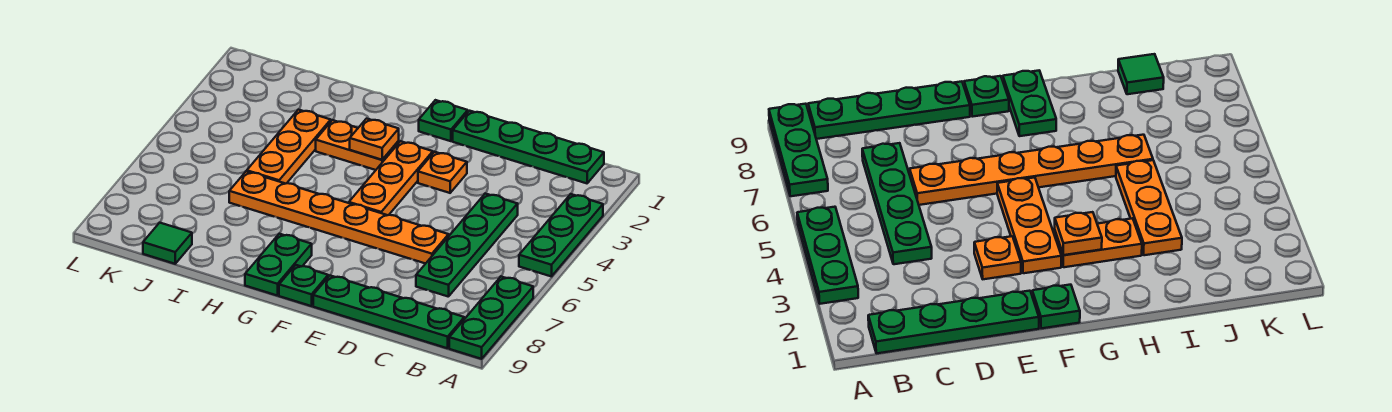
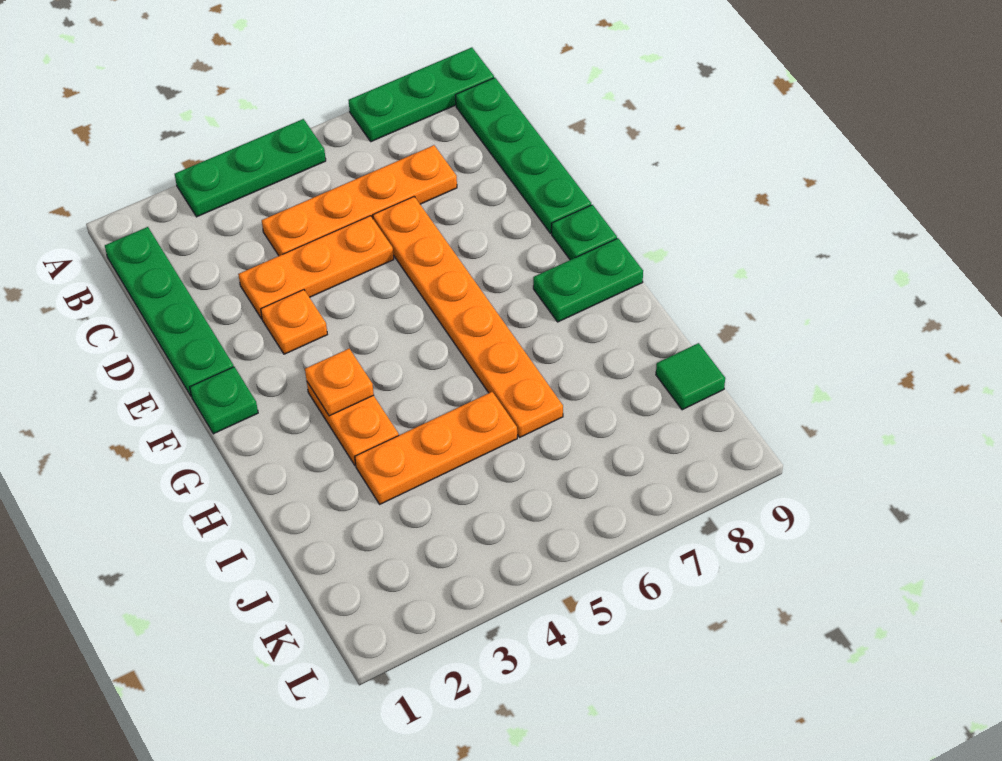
green plate C4:C7 level 1 -> orange plate C4:C7 level 1
orange plate F3:F5 level 1 -> orange plate D3:D5 level 1

